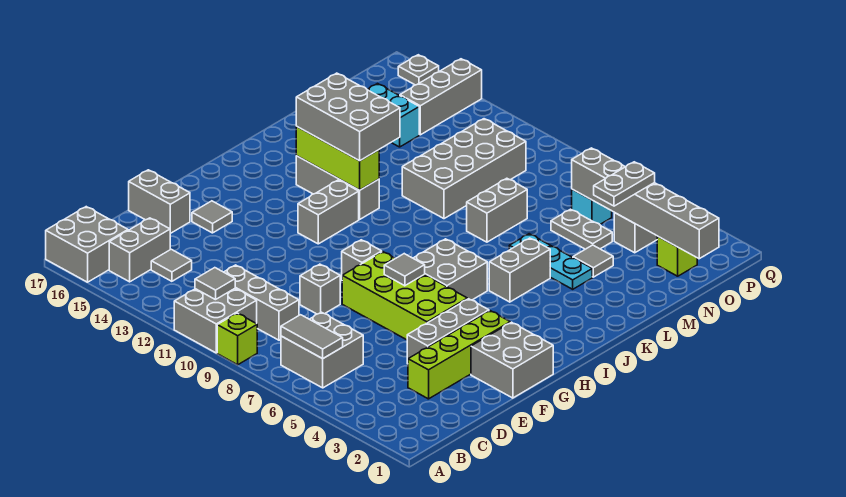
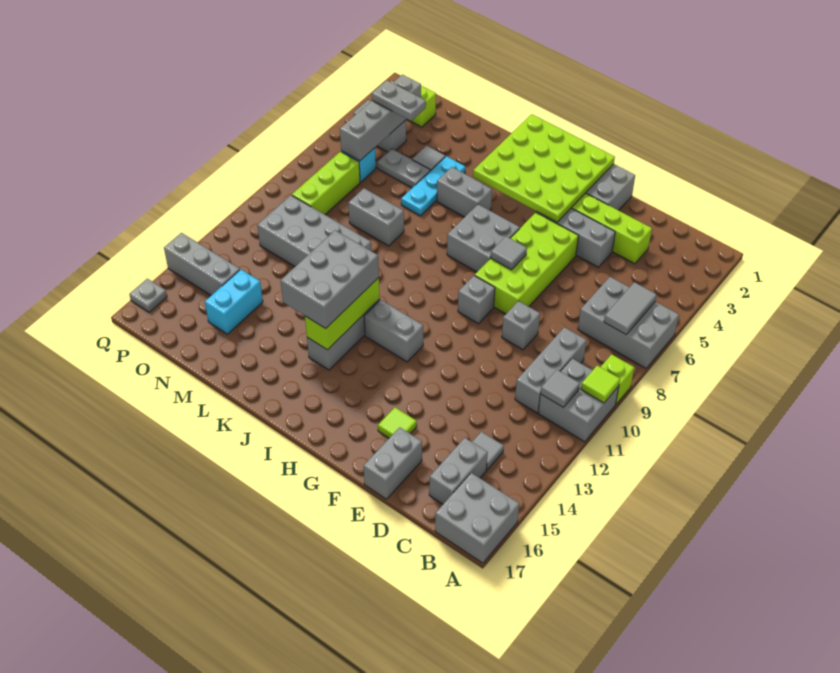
none -> lime tile A10 level 2
grey brick B6:C7 level 1 -> grey brick A6:C7 level 1
grey brick B15:C15 level 1 -> grey brick C15:C16 level 1
grey tile F15 level 1 -> lime tile F15 level 1
none -> lime plate G1:J4 level 2
grey plate N5:N6 level 1 -> grey plate M5:N5 level 1
grey brick O1:O6 level 2 -> grey brick O3:O6 level 2
none -> lime brick O7:O9 level 1

